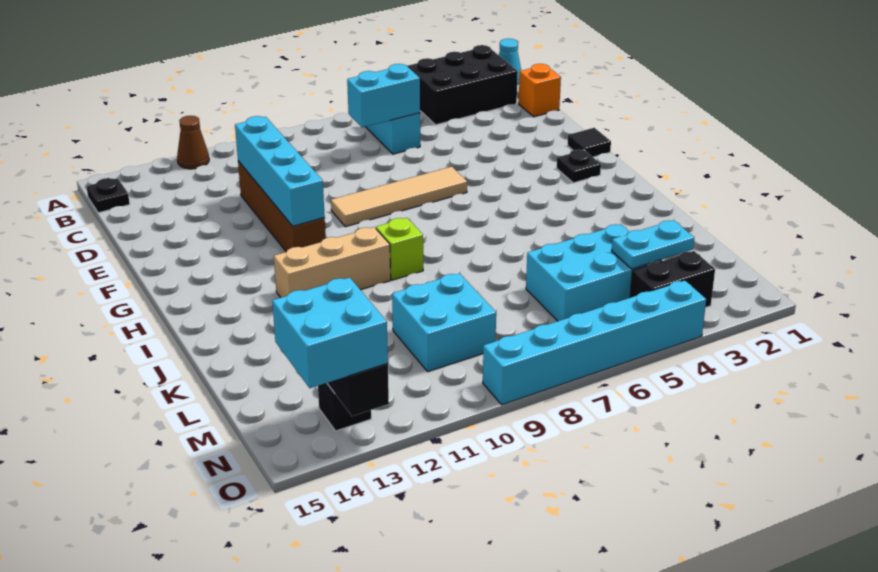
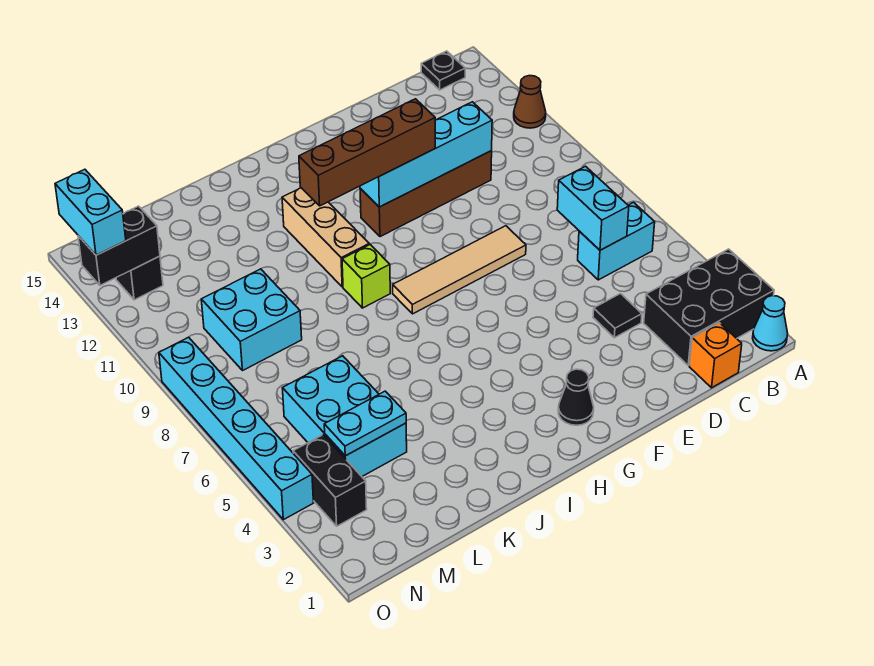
black brick A2:B4 level 1 -> black brick A2:C3 level 1
black tile F1 level 1 -> black tile D4 level 1
tan tile F6:F9 level 1 -> tan tile E8:H8 level 1
none -> brown brick F11:I11 level 3
black plate G2 level 1 -> black cone G2 level 1
cyan plate M3:M4 level 2 -> cyan plate L4:M4 level 2
cyan brick N13:O14 level 3 -> cyan brick O13:O14 level 3

